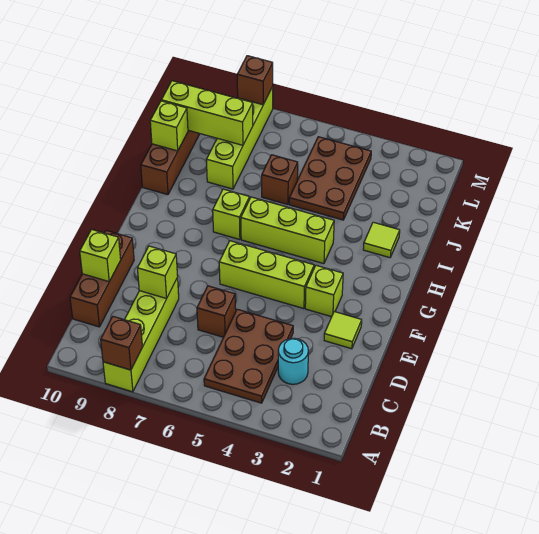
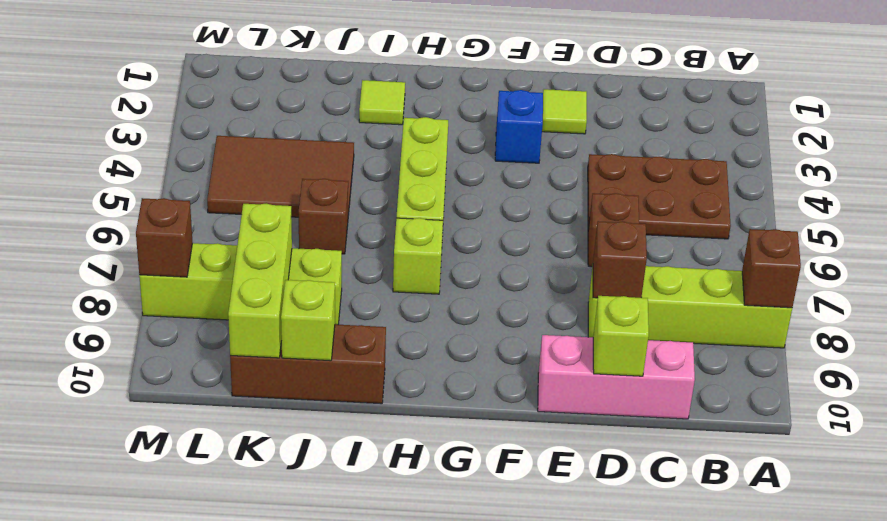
cyan round brick C3 level 1 -> none
brown brick C10:E10 level 1 -> pink brick C10:E10 level 1
lime brick D8 level 2 -> brown brick D8 level 2
lime brick F3 level 1 -> blue brick F3 level 1
lime brick F4:F6 level 1 -> none
brown plate J4:L5 level 1 -> brown tile J4:L5 level 1

